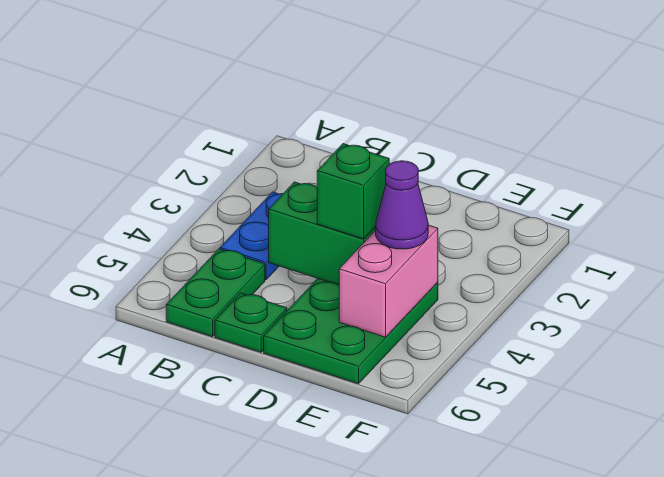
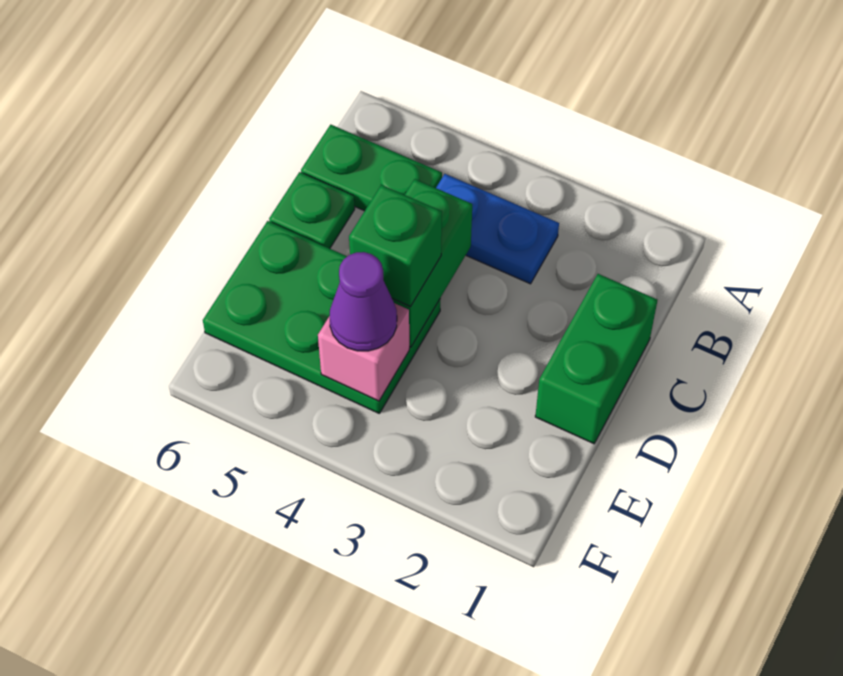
none -> green brick C1:D1 level 1
pink brick E4:E5 level 2 -> pink brick E4 level 2

